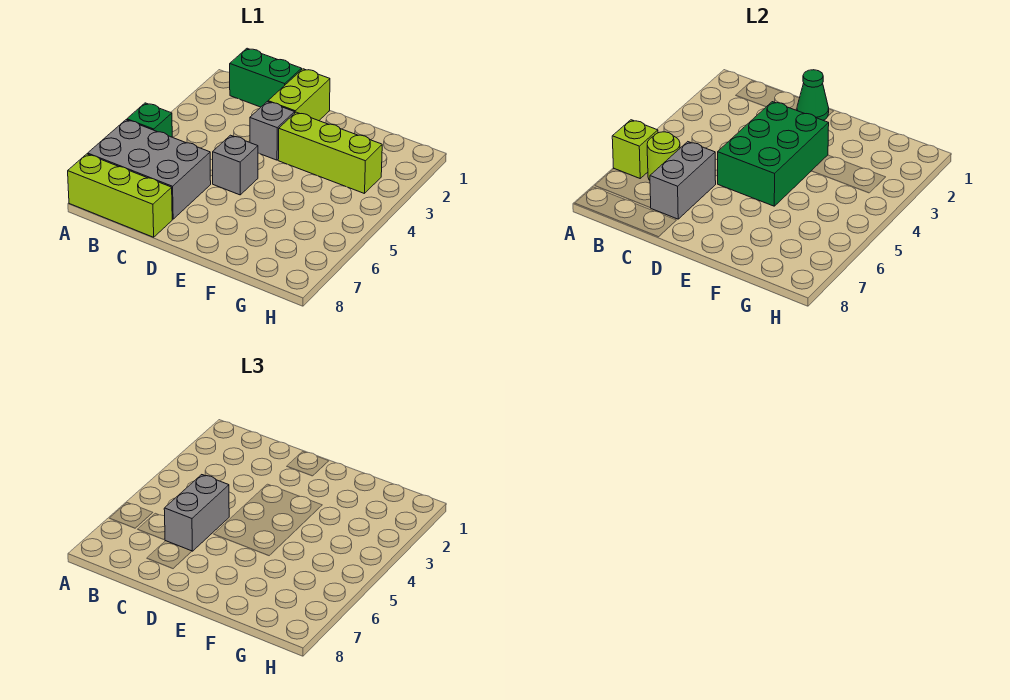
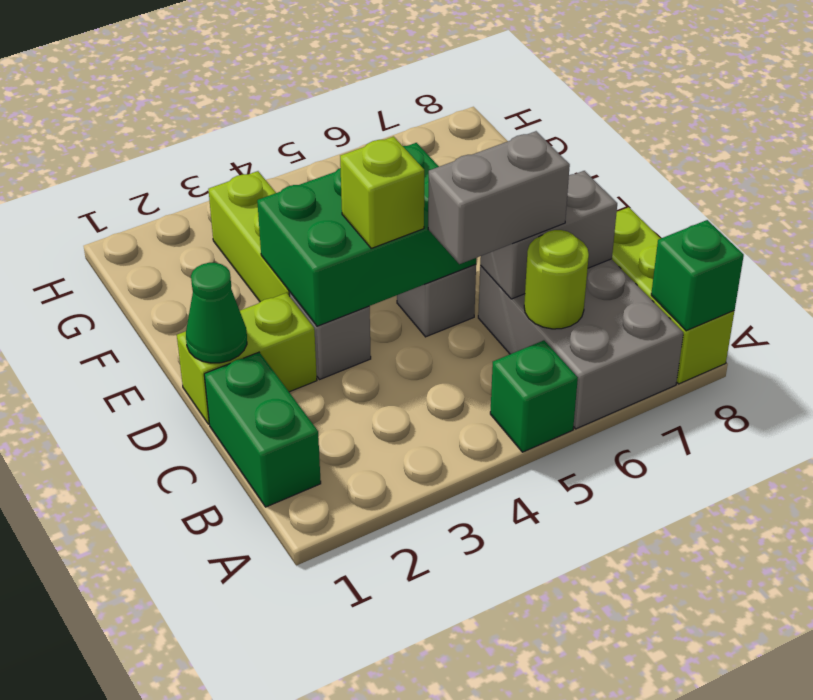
lime brick A6 level 2 -> lime brick D4 level 3
none -> green brick A8 level 2

